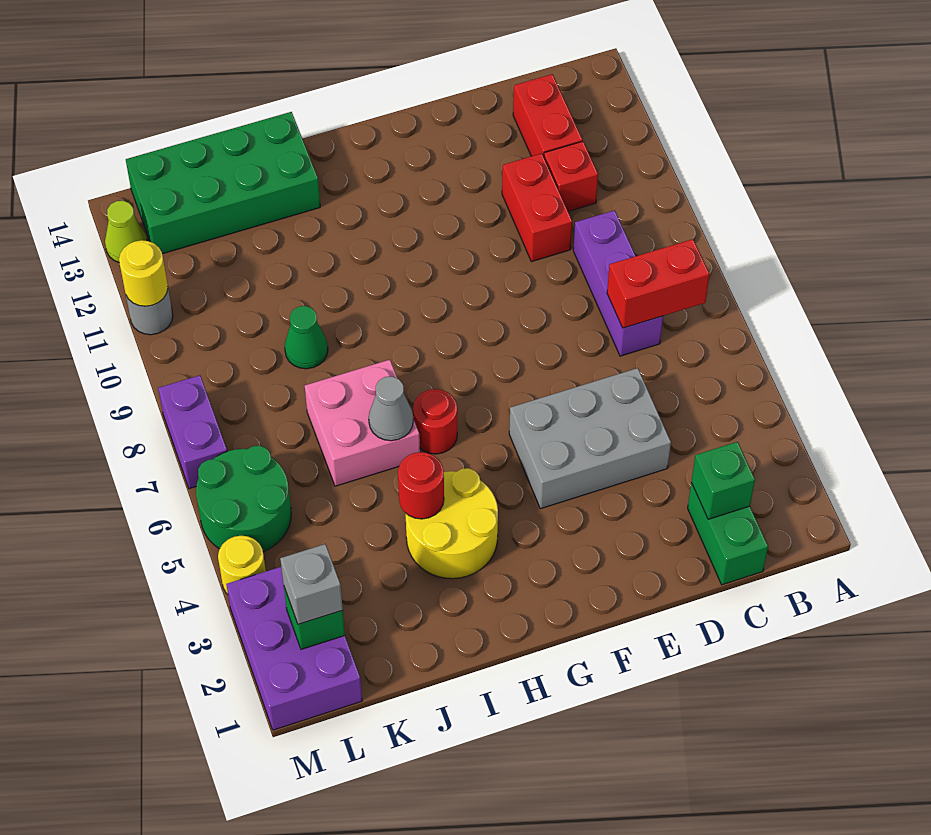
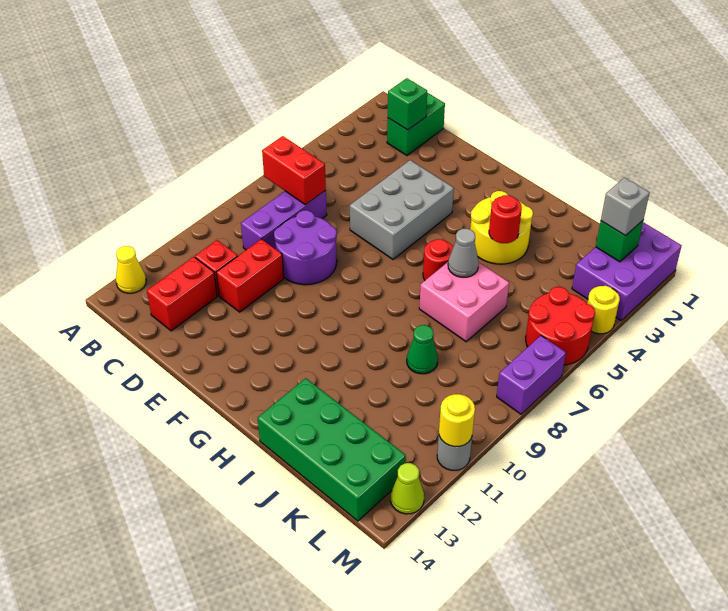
none -> yellow cone A13 level 1
grey brick D4:F5 level 1 -> grey brick E4:F6 level 1
none -> purple round brick D8:E9 level 1
green round brick L5:M6 level 1 -> red round brick L5:M6 level 1

